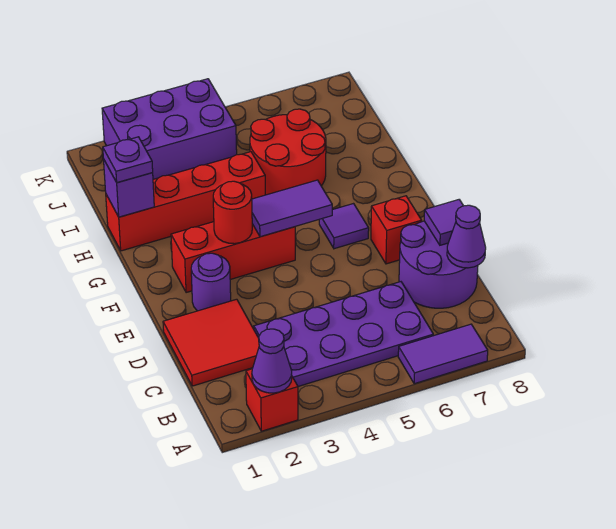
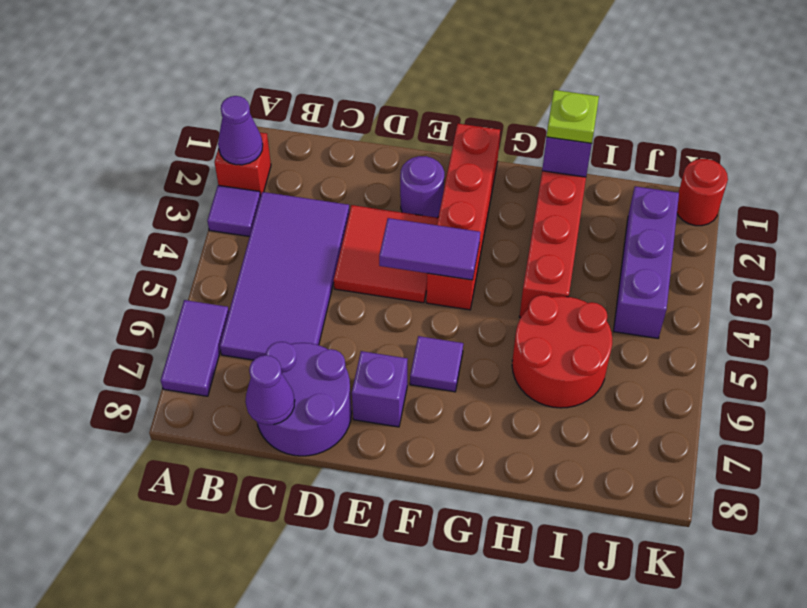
purple plate B3:C6 level 1 -> purple tile B3:C6 level 1
red tile C1:D2 level 1 -> red tile D3:E4 level 1
purple tile D8 level 2 -> purple tile A3 level 1
red brick E7 level 1 -> purple brick E7 level 1
red brick F2:F4 level 1 -> red brick F1:F4 level 1
red round brick F3 level 2 -> red round brick K1 level 1
purple tile F4:F5 level 2 -> purple tile E4:F4 level 2
purple plate H1 level 3 -> lime plate H1 level 3
purple brick J2:K4 level 1 -> purple brick J2:J4 level 1

